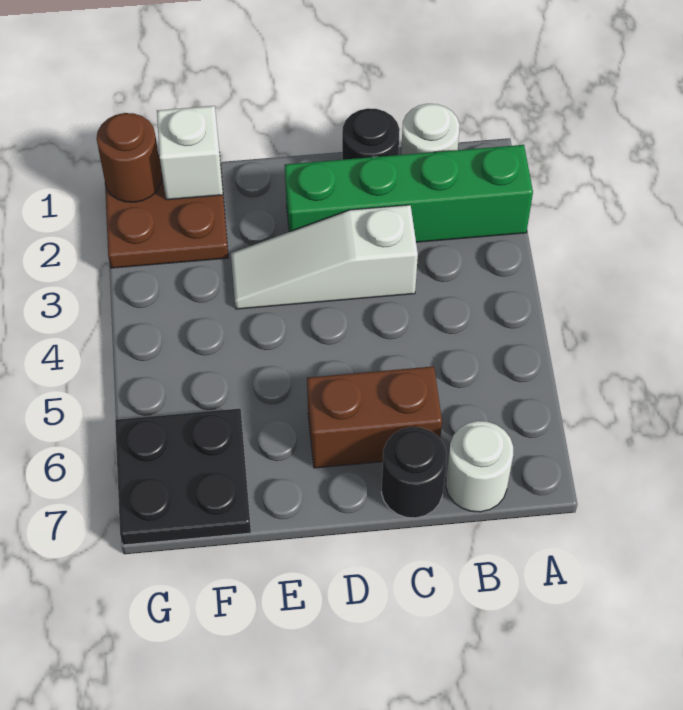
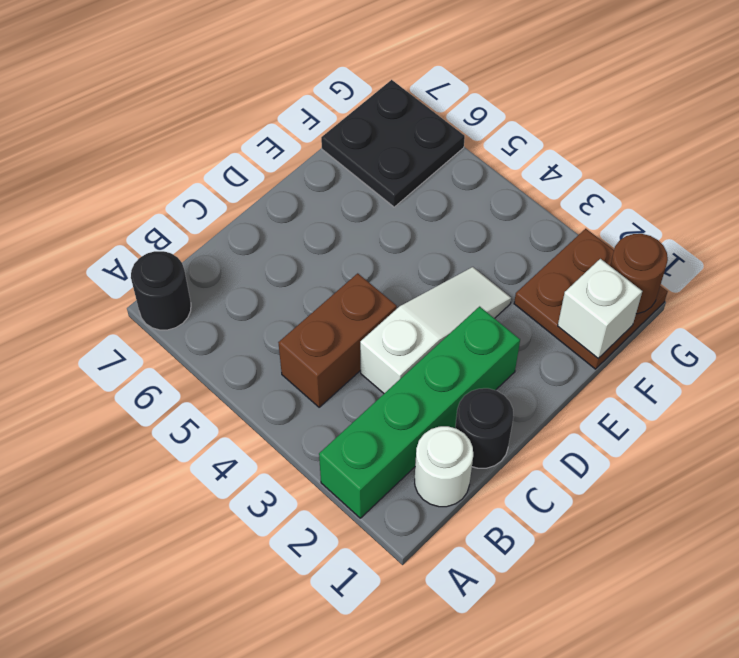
white round brick B7 level 1 -> none
brown brick C6:D6 level 1 -> brown brick B4:C4 level 1
black round brick C7 level 1 -> black round brick A7 level 1

